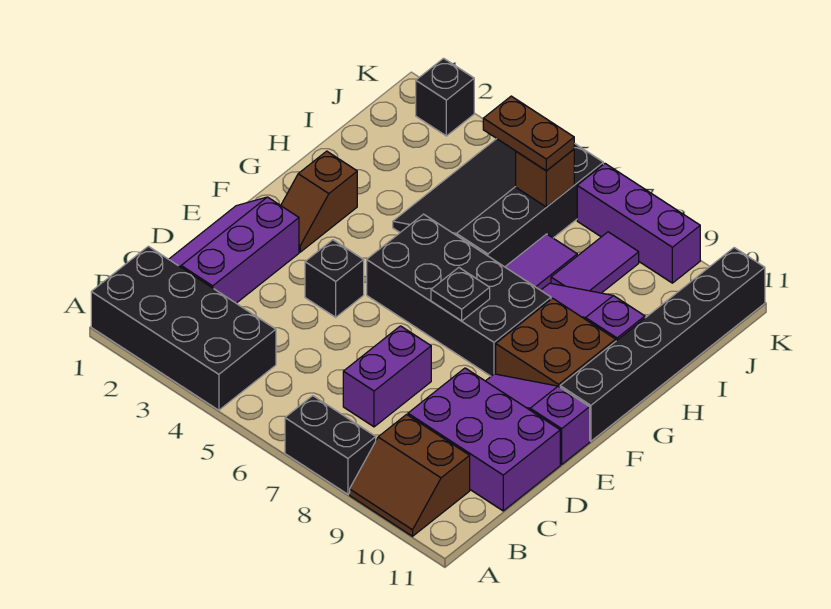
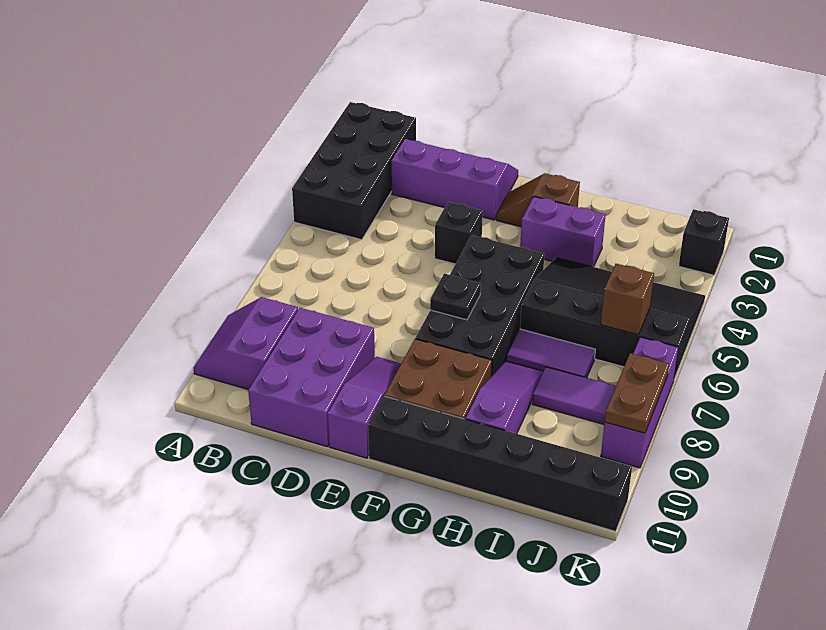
black brick A7:A8 level 1 -> none
brown slope A9:B10 level 1 top B -> purple slope A9:B10 level 1 top B
purple brick C7:D7 level 1 -> purple brick G3:H3 level 1
brown plate J5:J6 level 3 -> brown plate K8:K9 level 2

